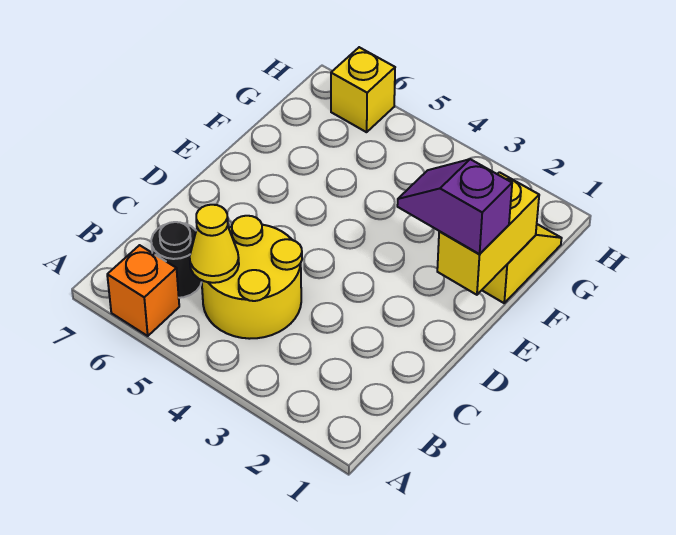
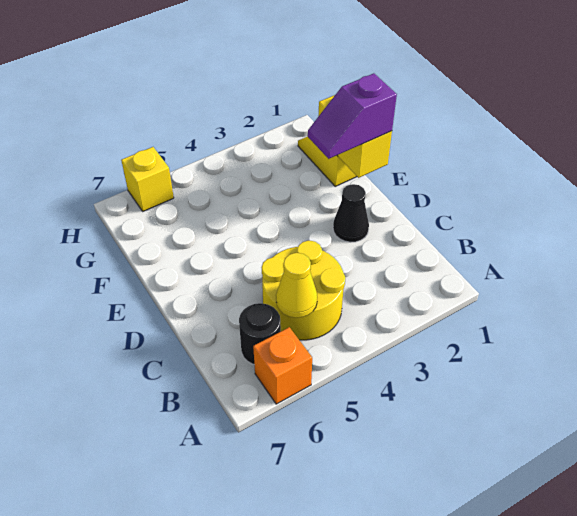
none -> black cone D2 level 1

